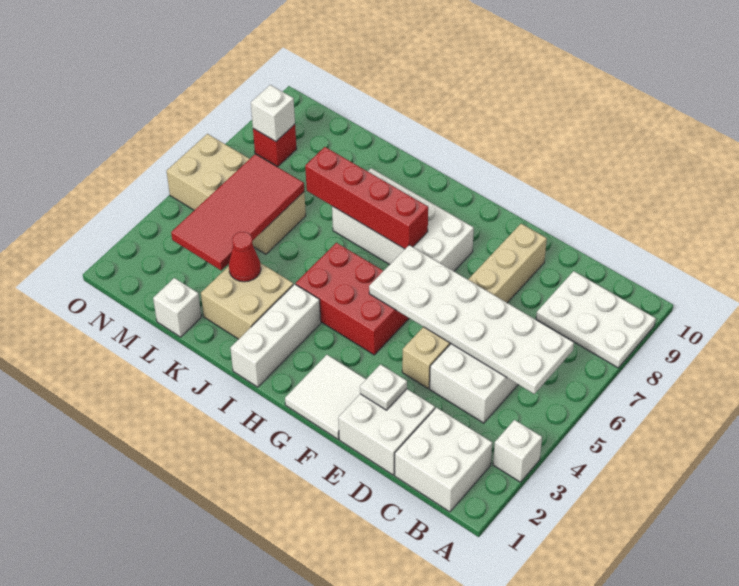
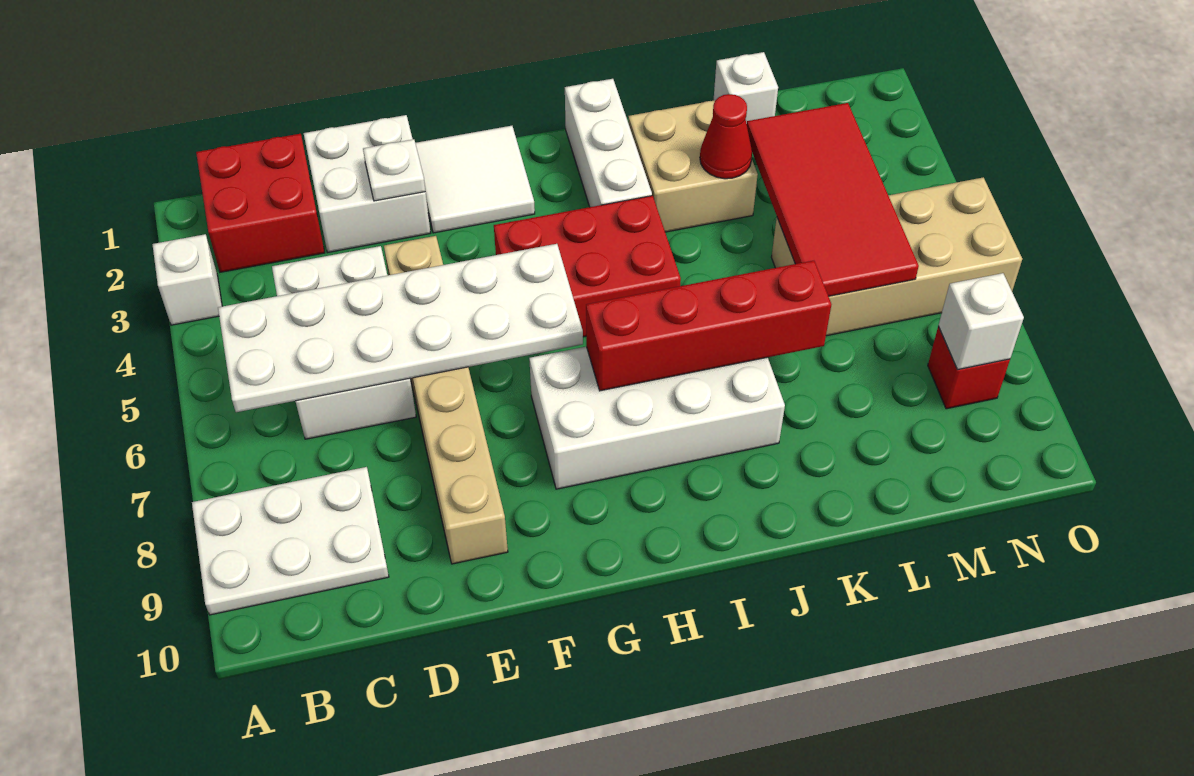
white brick B1:C2 level 1 -> red brick B1:C2 level 1

